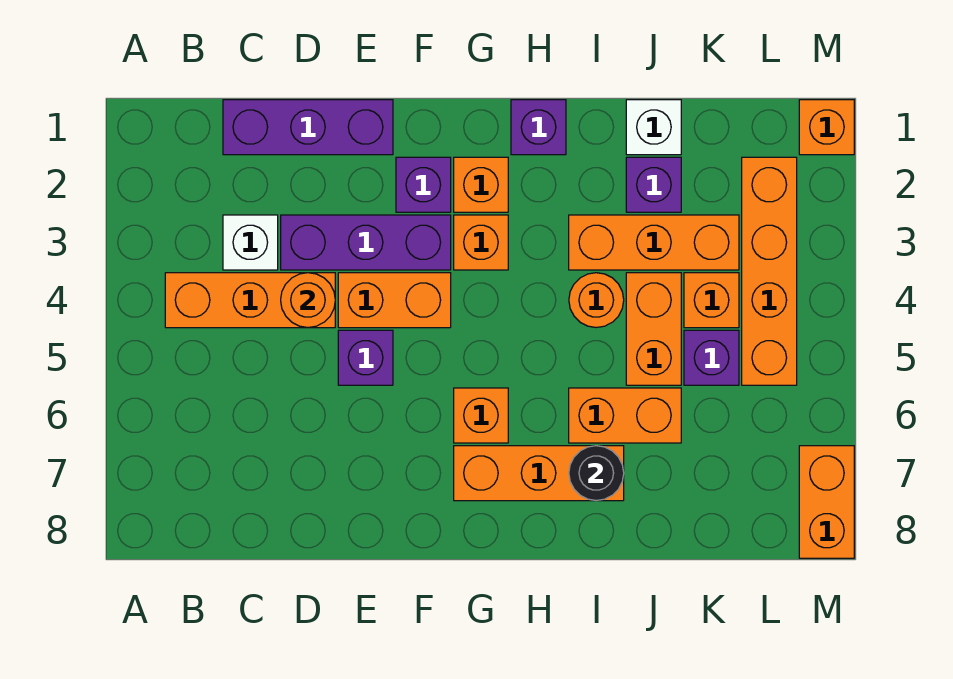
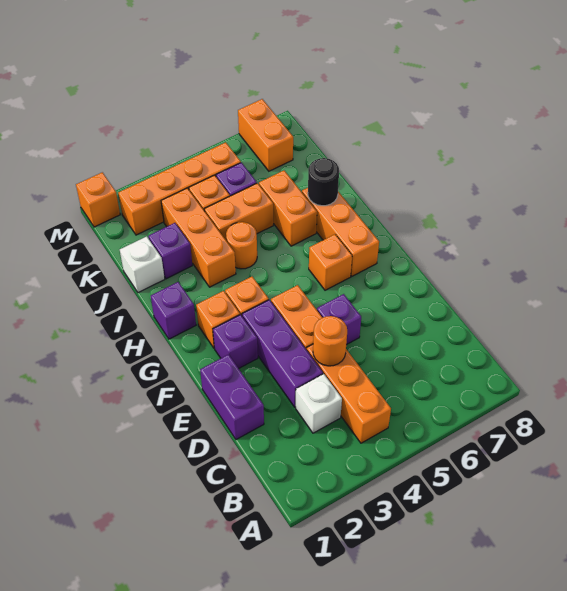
purple brick C1:E1 level 1 -> purple brick D1:E1 level 1
orange brick M7:M8 level 1 -> orange brick L7:M7 level 1

